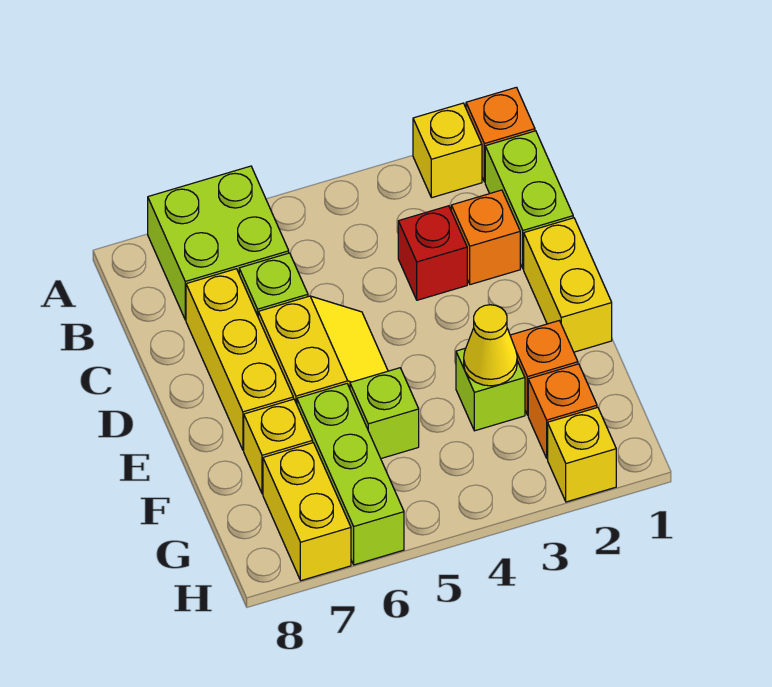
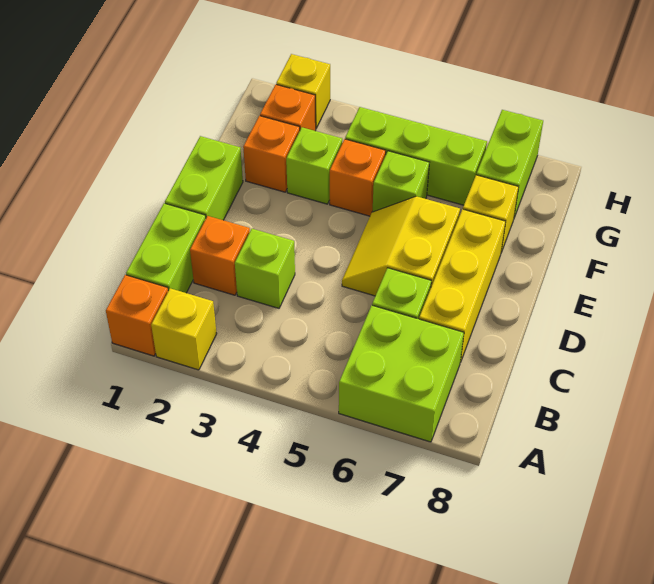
red brick C3 level 1 -> lime brick C3 level 1
yellow brick D1:E1 level 1 -> lime brick D1:E1 level 1
yellow cone F3 level 2 -> none
none -> orange brick F4 level 1
lime brick F6:H6 level 1 -> lime brick G4:G6 level 1
yellow brick G7:H7 level 1 -> lime brick G7:H7 level 1

